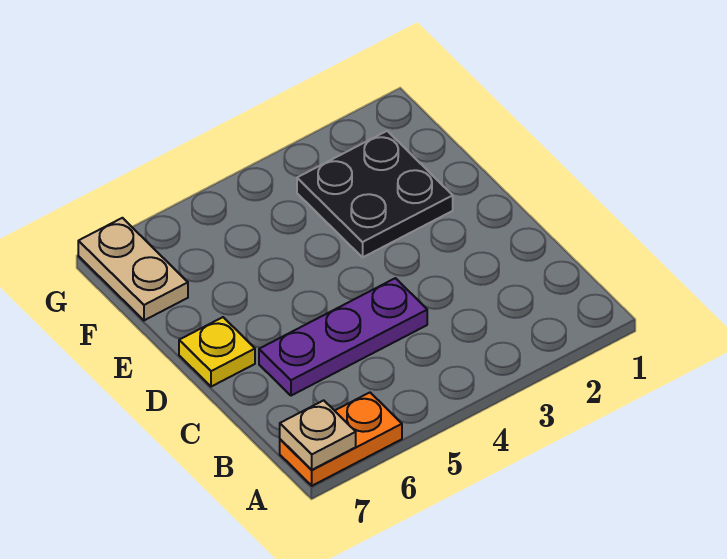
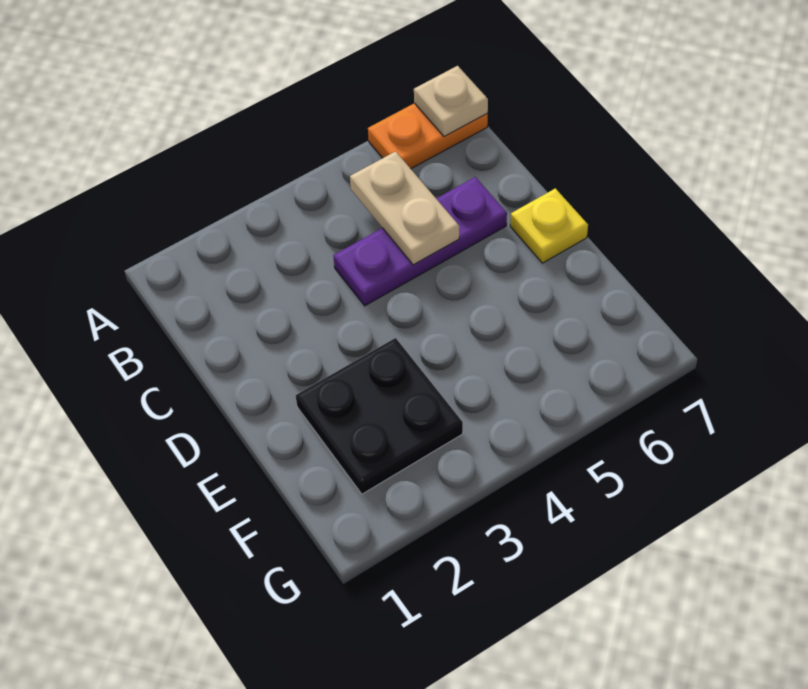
tan plate F7:G7 level 1 -> tan plate B5:C5 level 2

